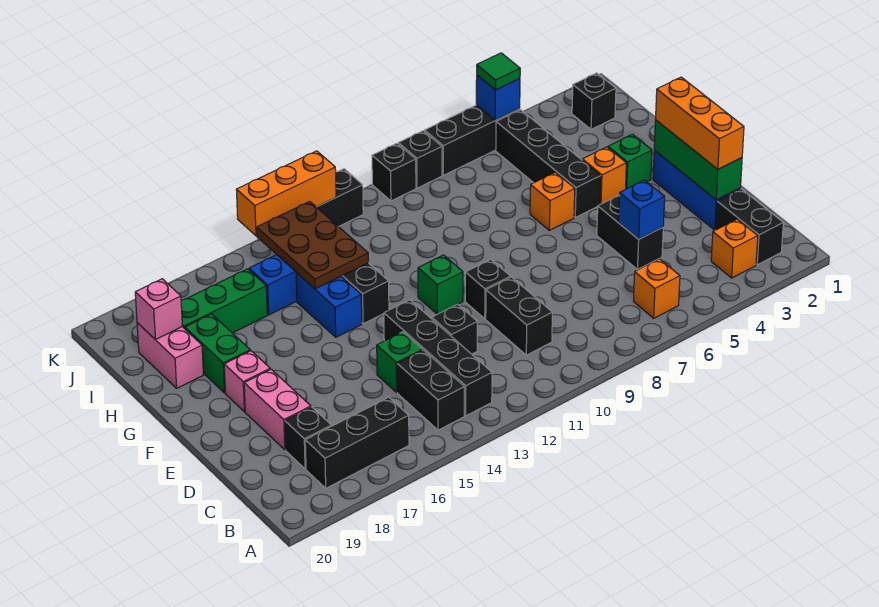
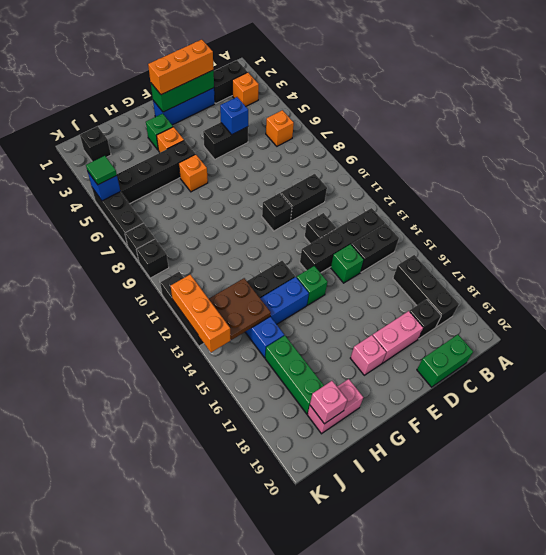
green brick F11 level 1 -> green brick F14 level 1
green brick G18:H18 level 1 -> green brick C20:D20 level 1
brown plate H13:J14 level 2 -> brown plate I13:J14 level 2

